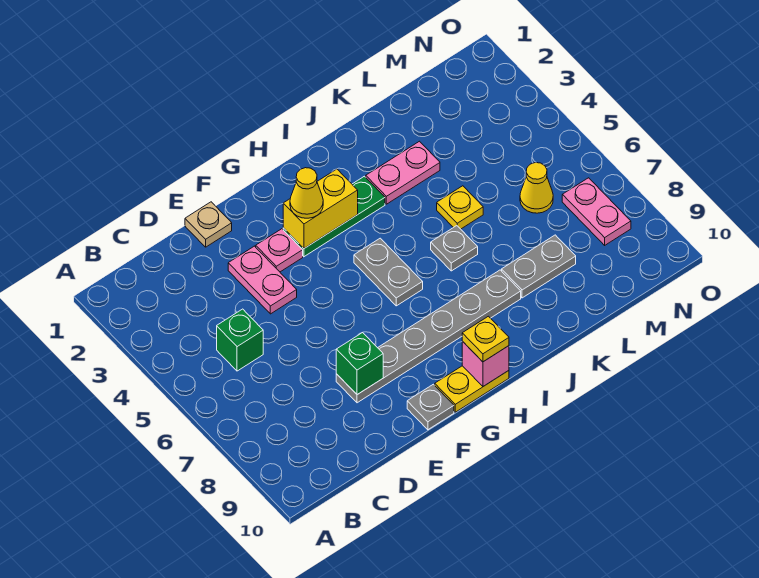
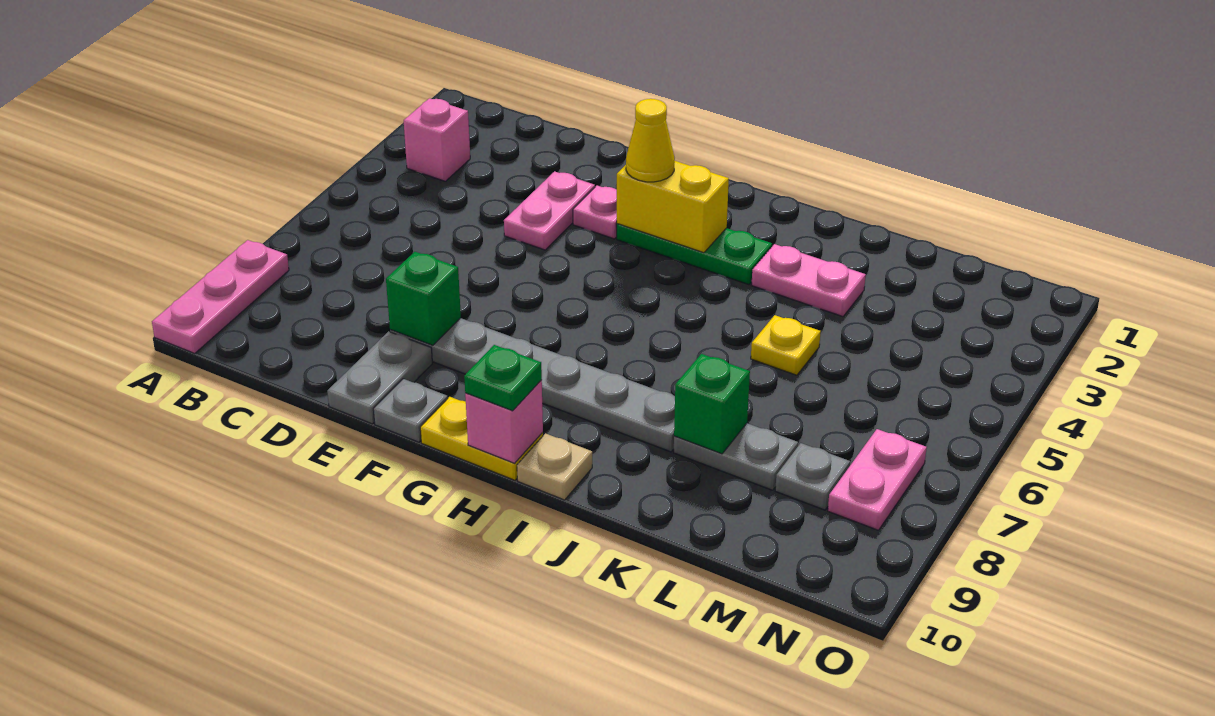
none -> pink plate A8:A10 level 1
none -> pink brick B3 level 1
green brick C5 level 1 -> green brick K8 level 2
tan plate E1 level 1 -> tan plate I10 level 1
grey plate H5:H6 level 1 -> grey plate E9:E10 level 1
yellow plate H10 level 3 -> green plate H10 level 3
grey plate J6 level 1 -> grey plate M8 level 1
yellow cone M6 level 1 -> none

